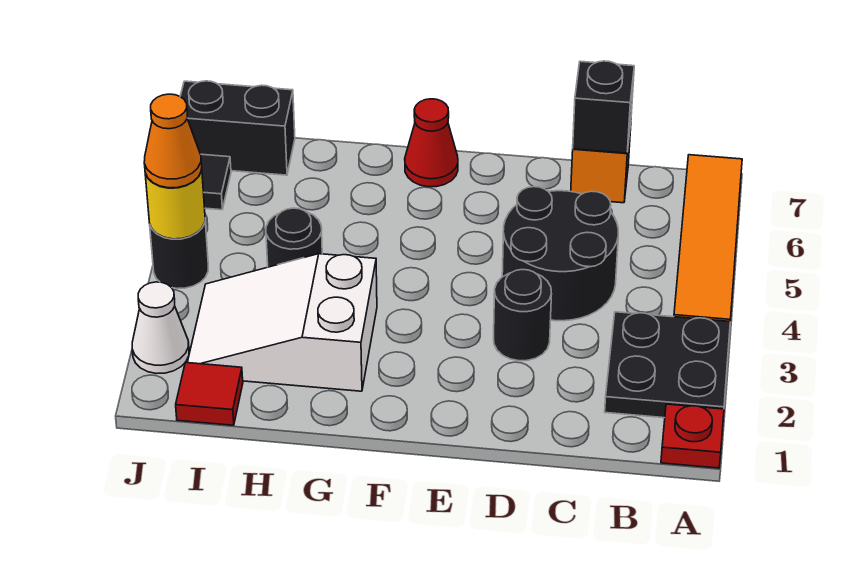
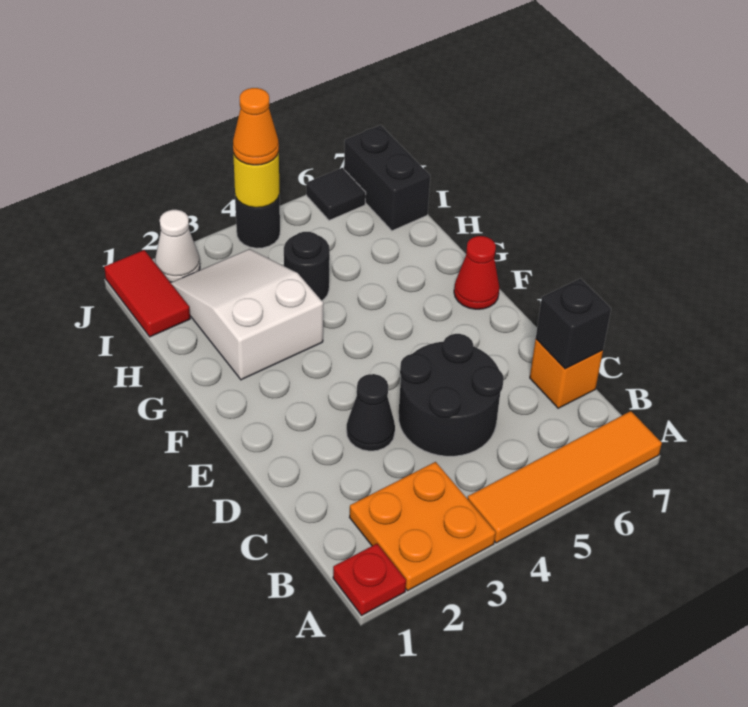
black plate A2:B3 level 1 -> orange plate A2:B3 level 1
black round brick D3 level 1 -> black cone D3 level 1
red tile I1 level 1 -> red tile I1:J1 level 1

